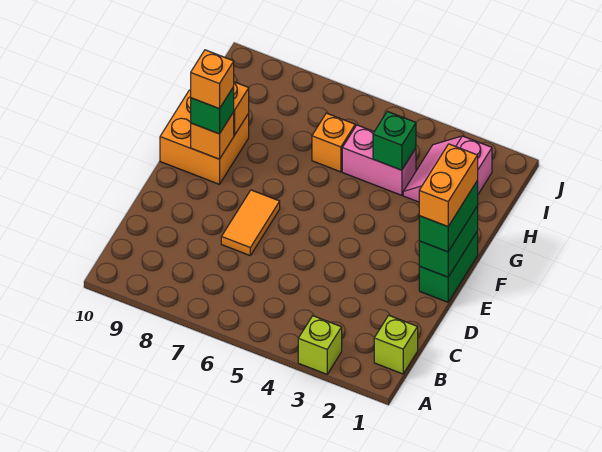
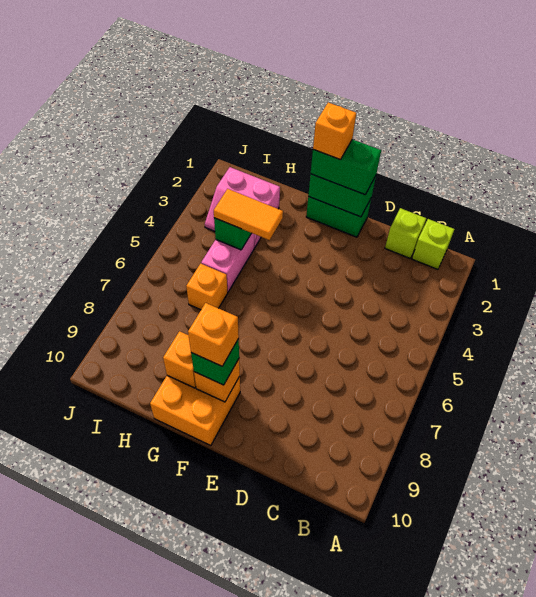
lime brick A3 level 1 -> lime brick C1 level 1
orange tile D7:E7 level 1 -> orange tile G4:H4 level 3
orange brick E1:F1 level 4 -> orange brick F1 level 4

